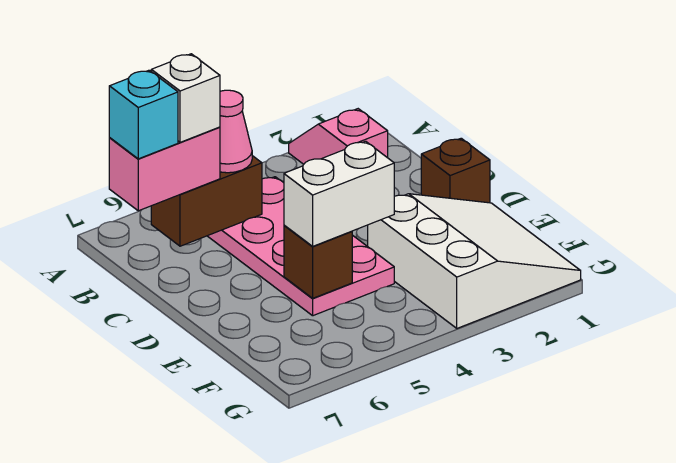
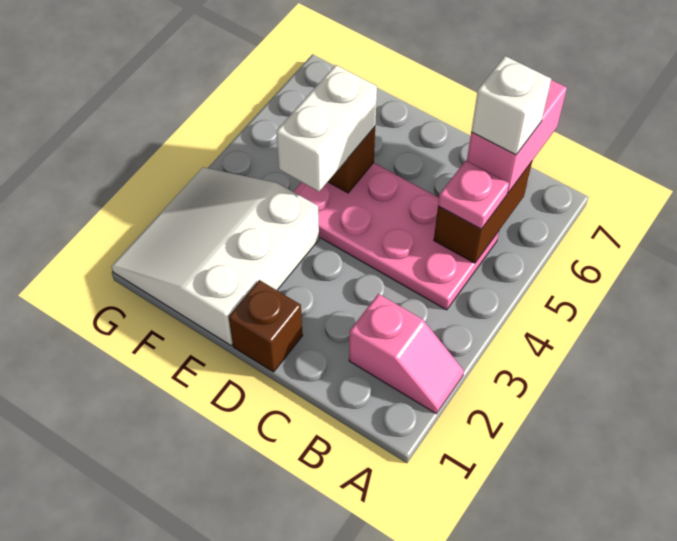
pink cone B5 level 3 -> pink plate B5 level 3
cyan brick B7 level 4 -> none
white slope E1:G3 level 1 top 3 -> white slope E1:G3 level 1 top E

